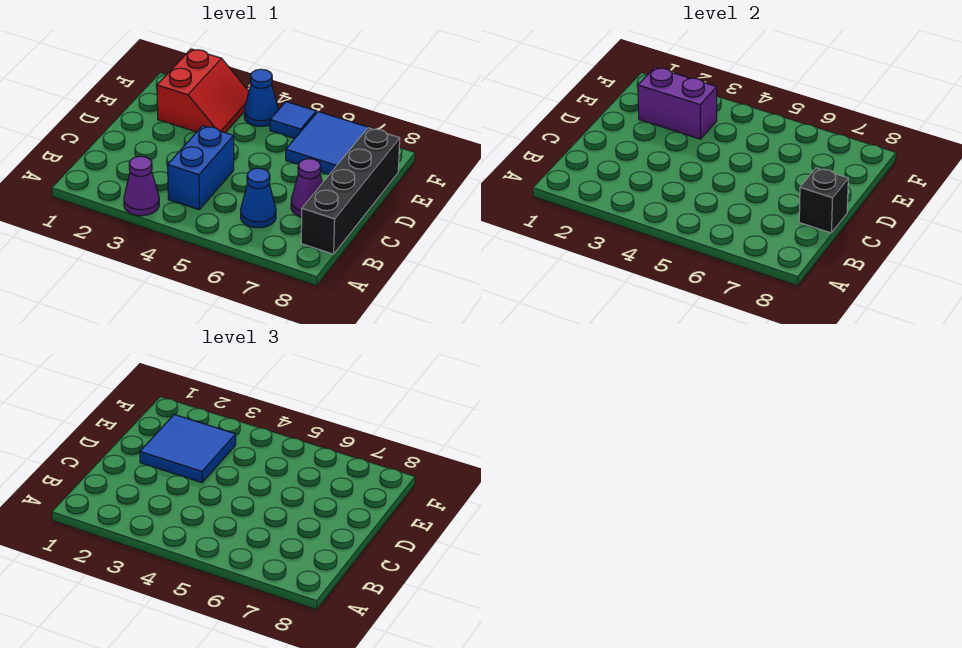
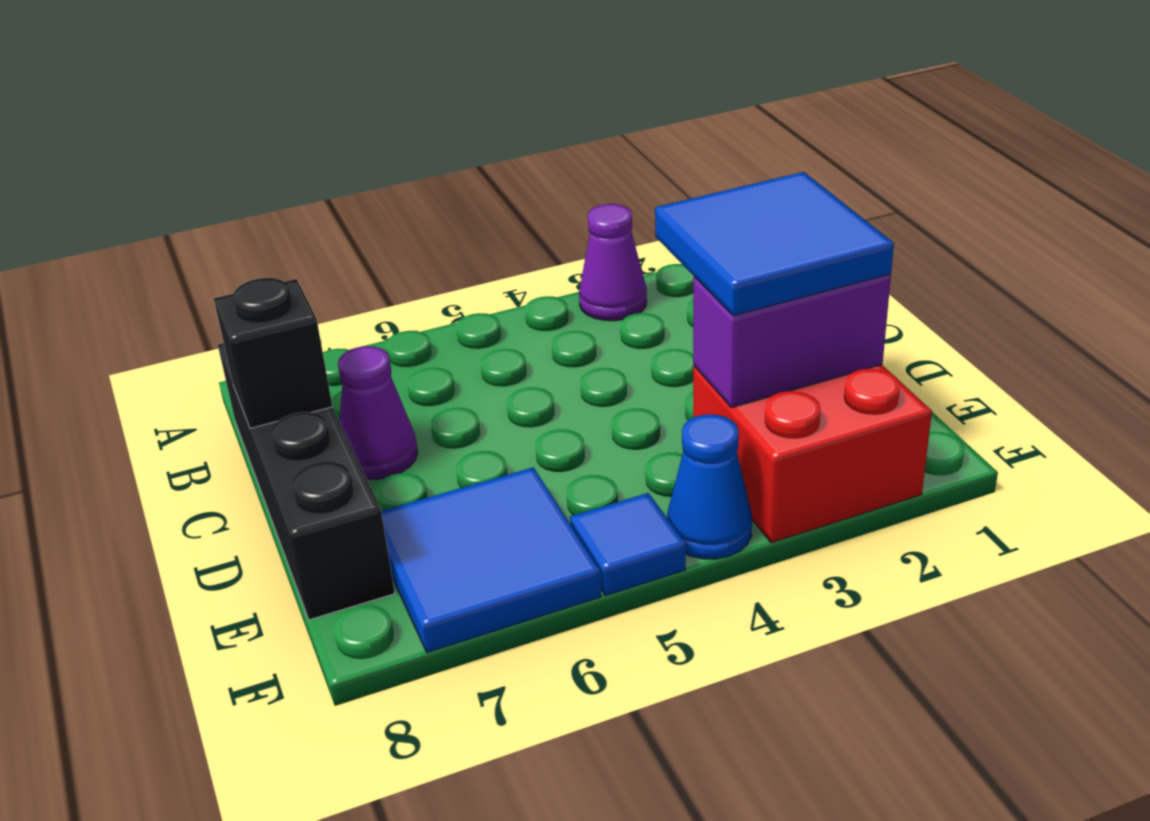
blue brick B4:C4 level 1 -> none
blue cone B6 level 1 -> none
red slope E2:F3 level 1 top 2 -> red brick E2:F3 level 1

